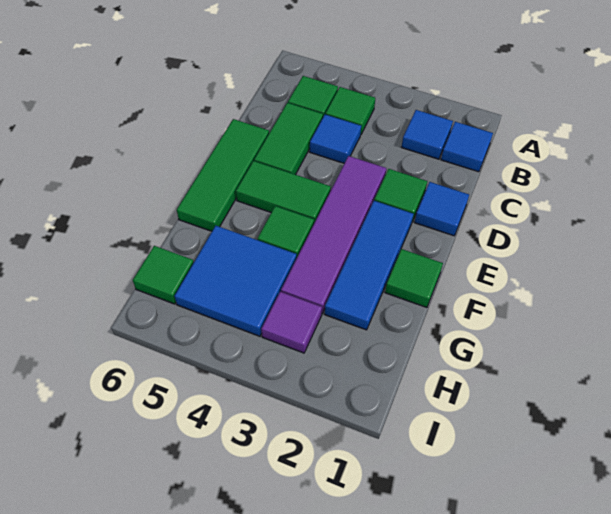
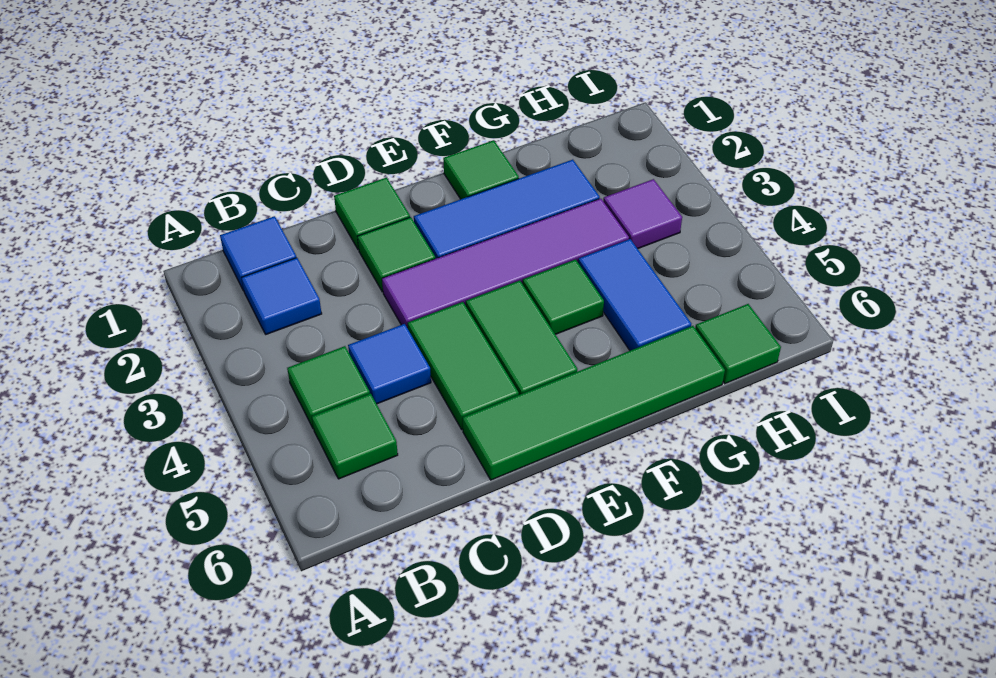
green tile C5:D5 level 1 -> green tile D4:D5 level 1
blue tile D1 level 1 -> green tile D1 level 1
green tile D6:F6 level 1 -> green tile D6:G6 level 1
blue tile G4:H5 level 1 -> blue tile G4:G5 level 1

